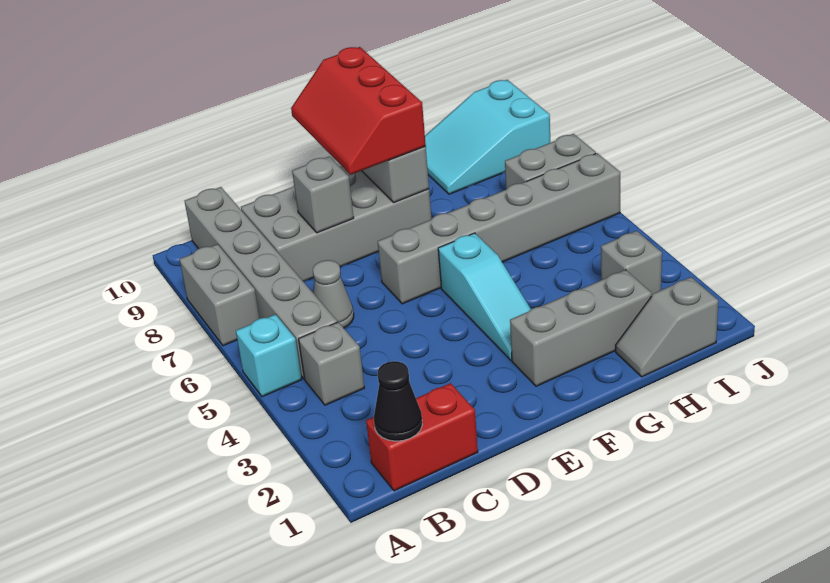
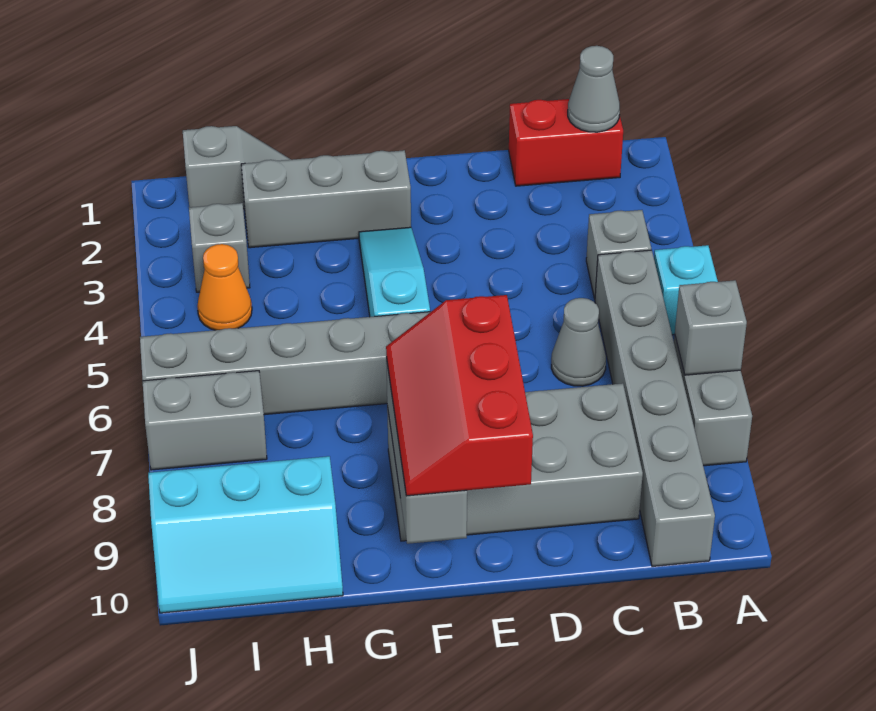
black cone B1 level 2 -> grey cone B1 level 2
grey brick D8 level 2 -> grey brick A7 level 2
red slope E8:F10 level 3 top F -> red slope E8:F10 level 3 top E
cyan slope H9:J10 level 1 top J -> cyan slope H9:J10 level 1 top 9
none -> orange cone I4 level 1

